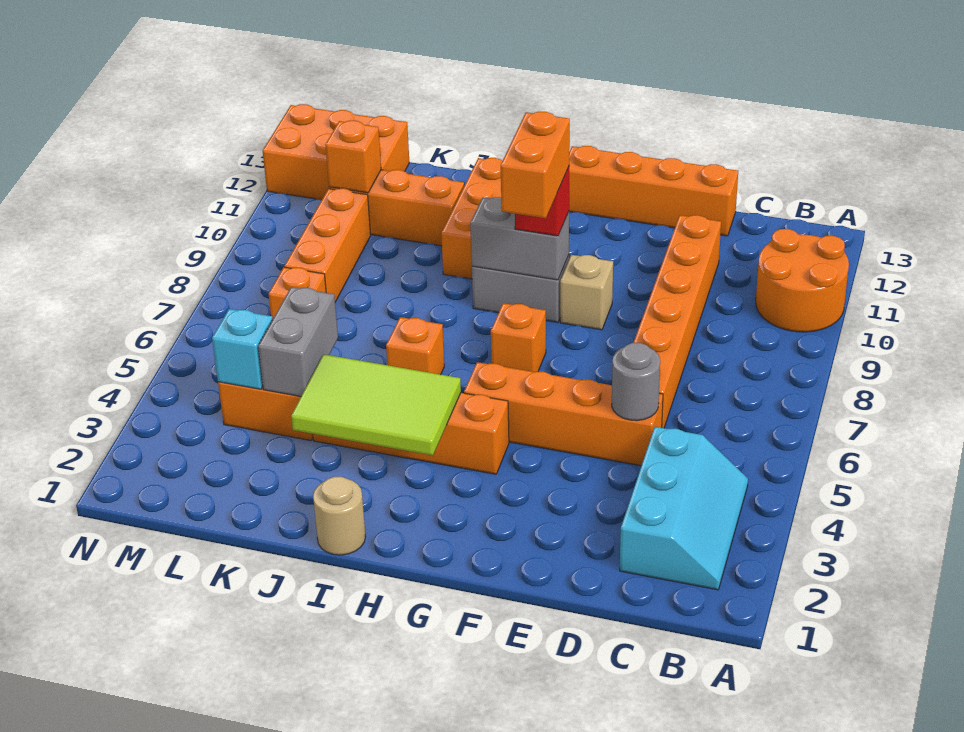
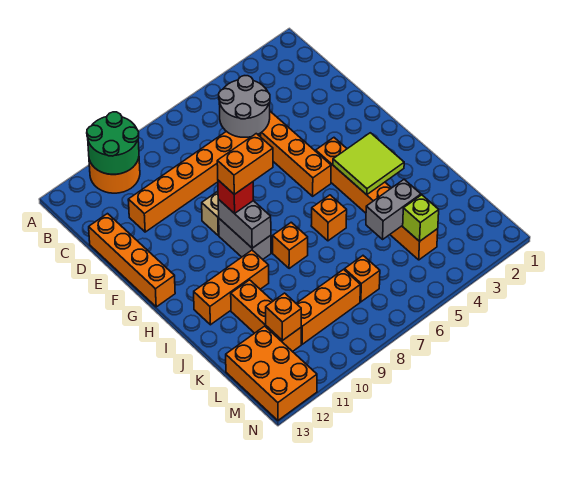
none -> green round brick A10:B11 level 2
cyan slope B2:C4 level 1 top C -> none
grey round brick D5 level 2 -> grey round brick C5:D6 level 2
orange brick G7 level 1 -> orange brick I8 level 1
lime tile H3:J4 level 2 -> lime tile H3:I4 level 2
tan round brick I1 level 1 -> none
cyan brick L4 level 2 -> lime brick L4 level 2

